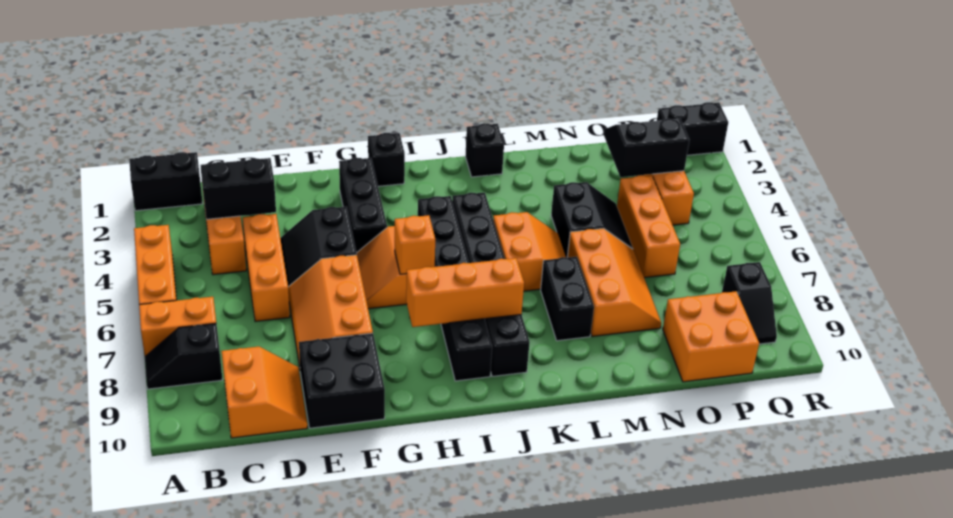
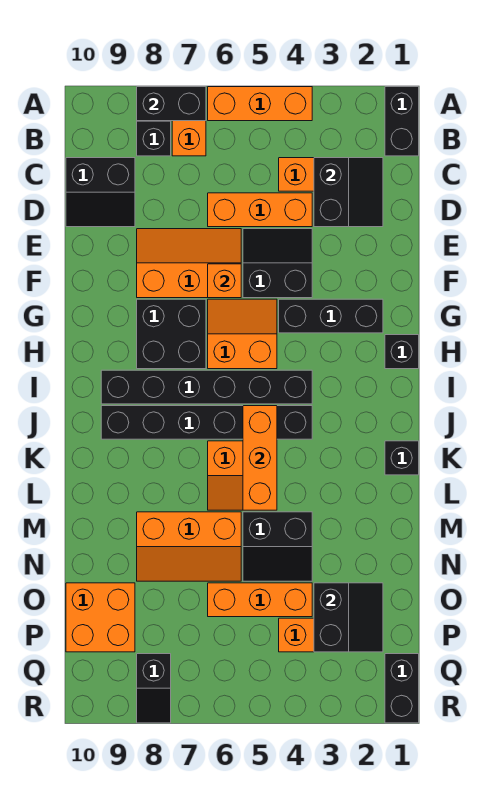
orange slope C9:D10 level 1 top C -> black slope C9:D10 level 1 top C
black brick E9:F10 level 1 -> black brick G7:H8 level 1
orange brick H6 level 2 -> orange brick F6 level 2
orange brick H8:J8 level 2 -> orange brick J5:L5 level 2
black brick L7:L8 level 1 -> black brick A7:A8 level 2
black slope Q8:Q9 level 1 top 8 -> black slope Q8:R8 level 1 top Q

